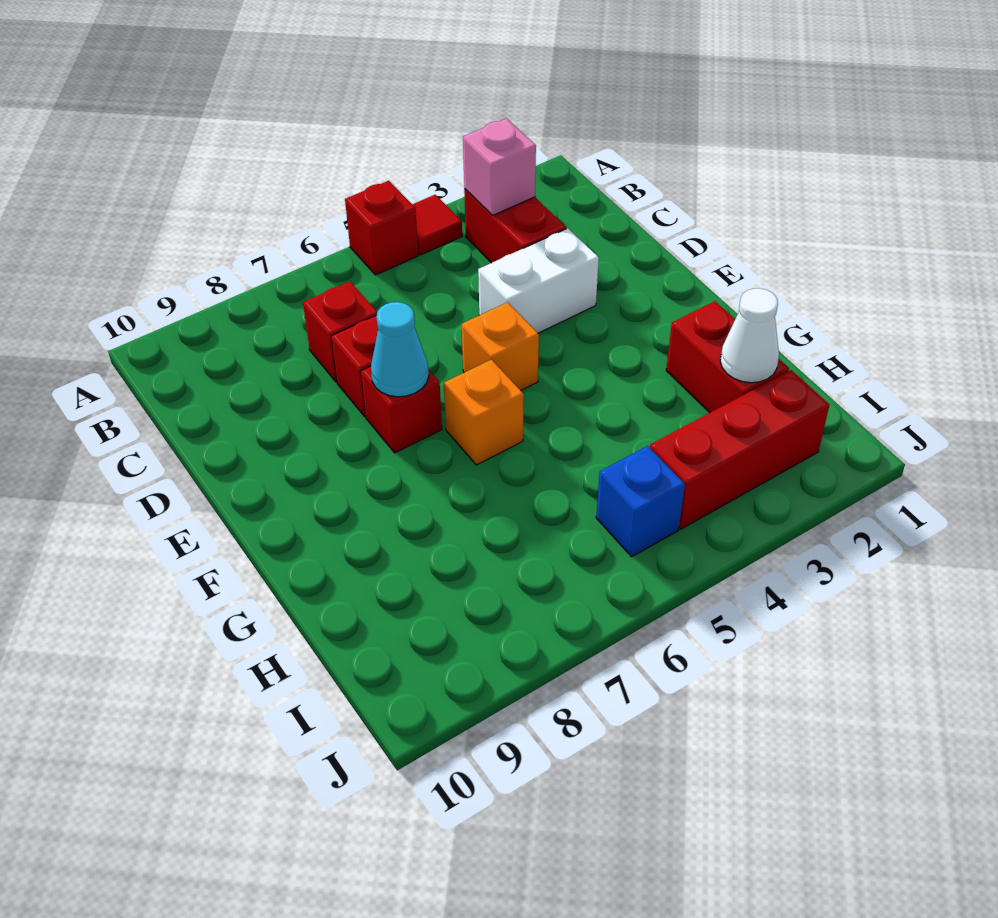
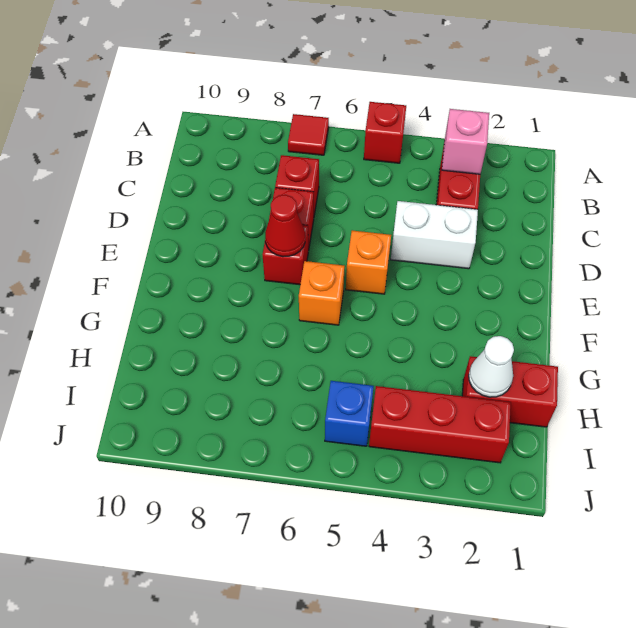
red tile A4 level 1 -> red tile A7 level 1
cyan cone E7 level 2 -> red cone E7 level 2
red brick G2:H2 level 1 -> red brick H1:H2 level 1

